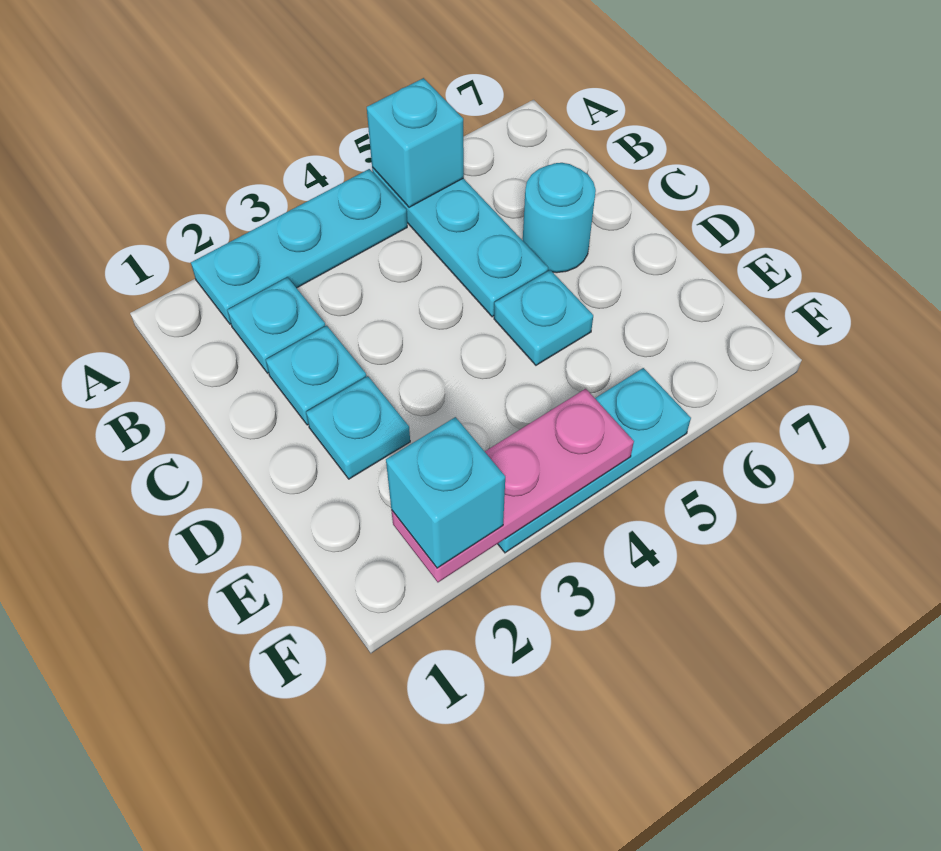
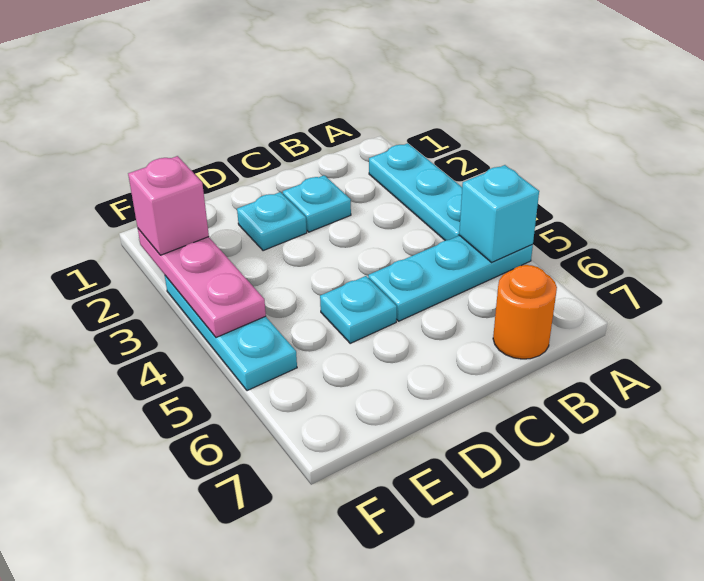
cyan plate B2 level 1 -> none
none -> orange round brick B7 level 1
cyan round brick C6 level 1 -> none
cyan brick F2 level 3 -> pink brick F2 level 3

